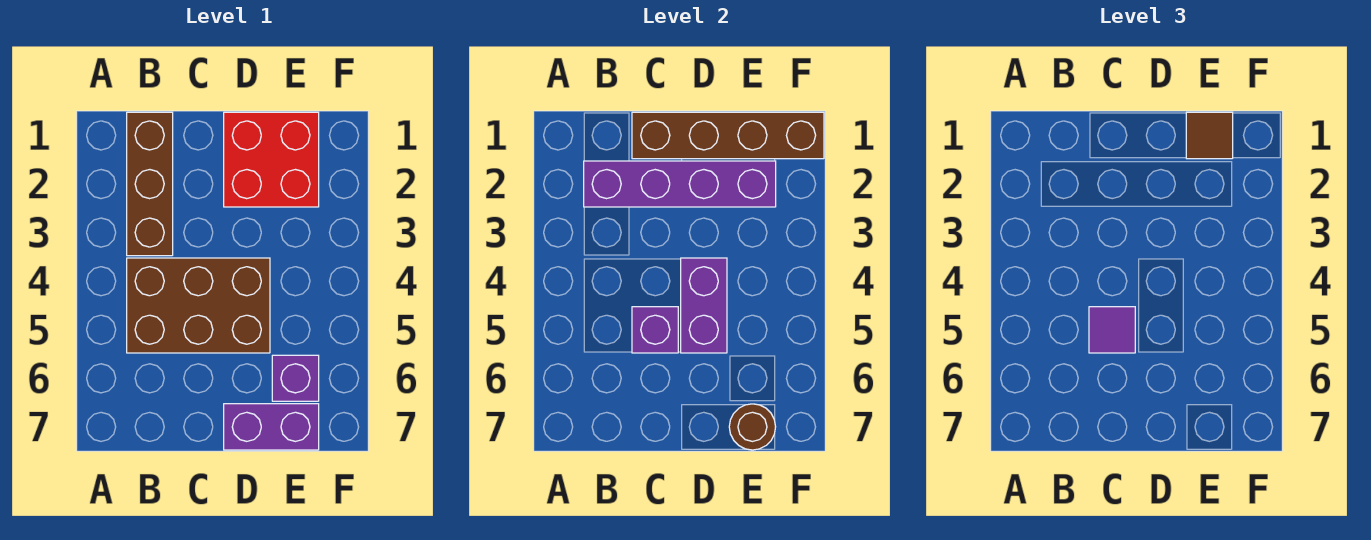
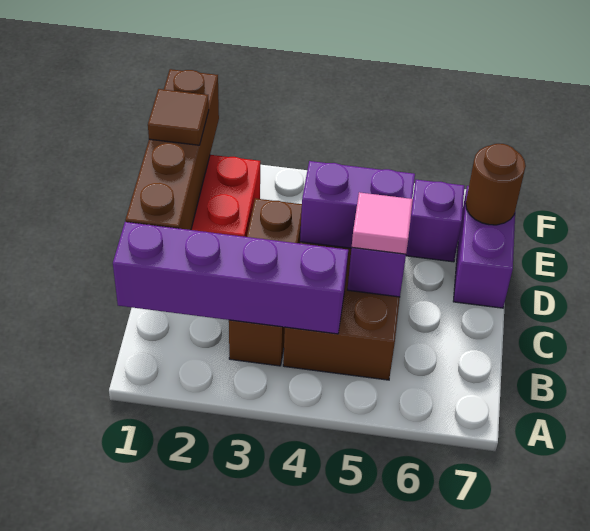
brown brick B1:B3 level 1 -> brown brick B3:D3 level 1
purple brick B2:E2 level 2 -> purple brick B1:B4 level 2
purple tile C5 level 3 -> pink tile C5 level 3

